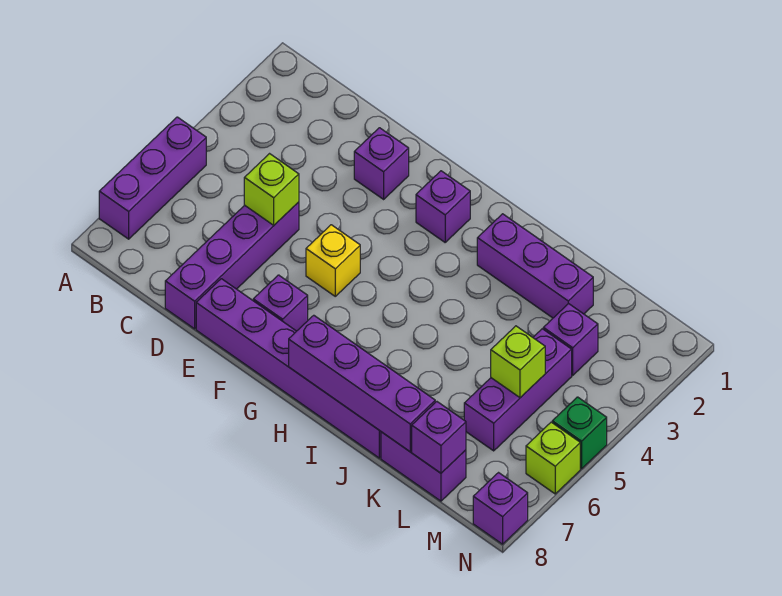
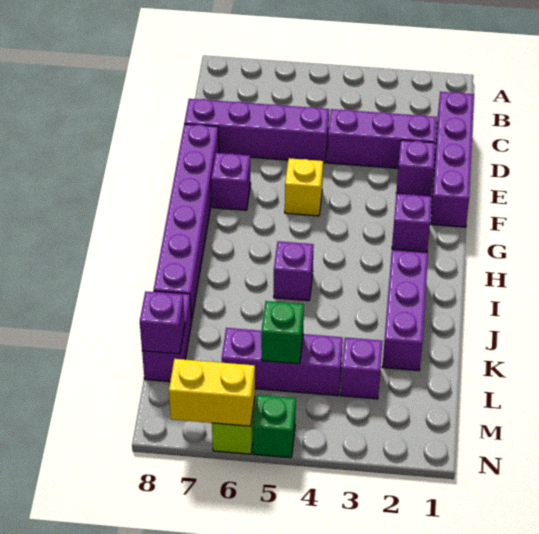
purple brick A5:A7 level 1 -> purple brick D2:D4 level 1
lime brick D5 level 2 -> none
purple brick H8:K8 level 2 -> purple brick C1:F1 level 1
lime brick L5 level 2 -> green brick L5 level 2
none -> yellow brick N6:N7 level 2
purple brick N8 level 1 -> purple brick I5 level 1

